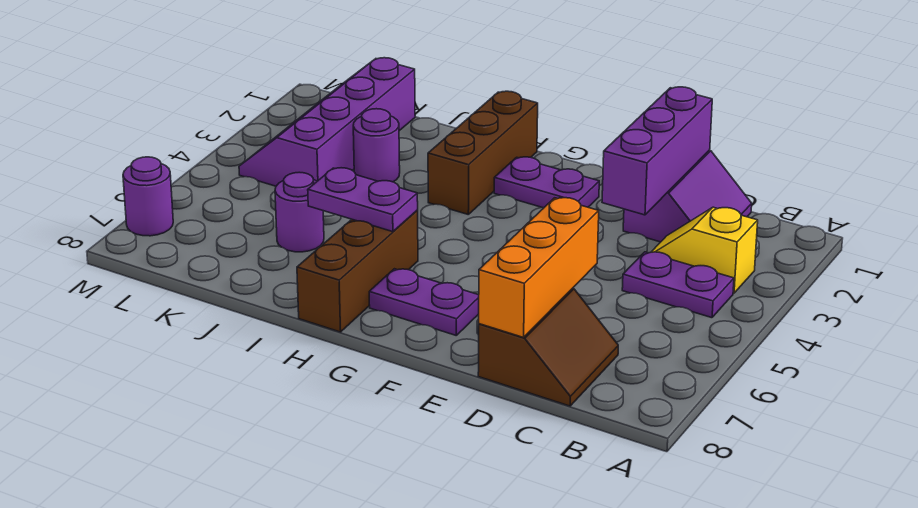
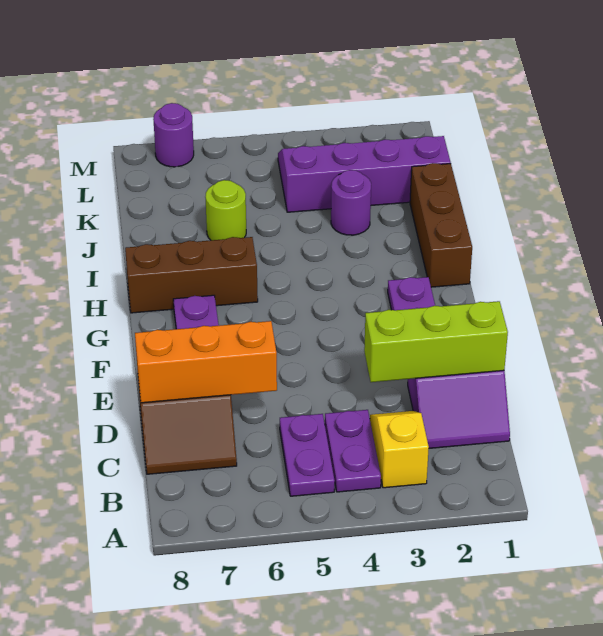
purple brick D1:D3 level 2 -> lime brick D1:D3 level 2
brown brick H1:H3 level 1 -> brown brick H1:J1 level 1
purple plate H6:I6 level 2 -> purple plate B5:C5 level 1
purple round brick J6 level 1 -> lime round brick J6 level 1

